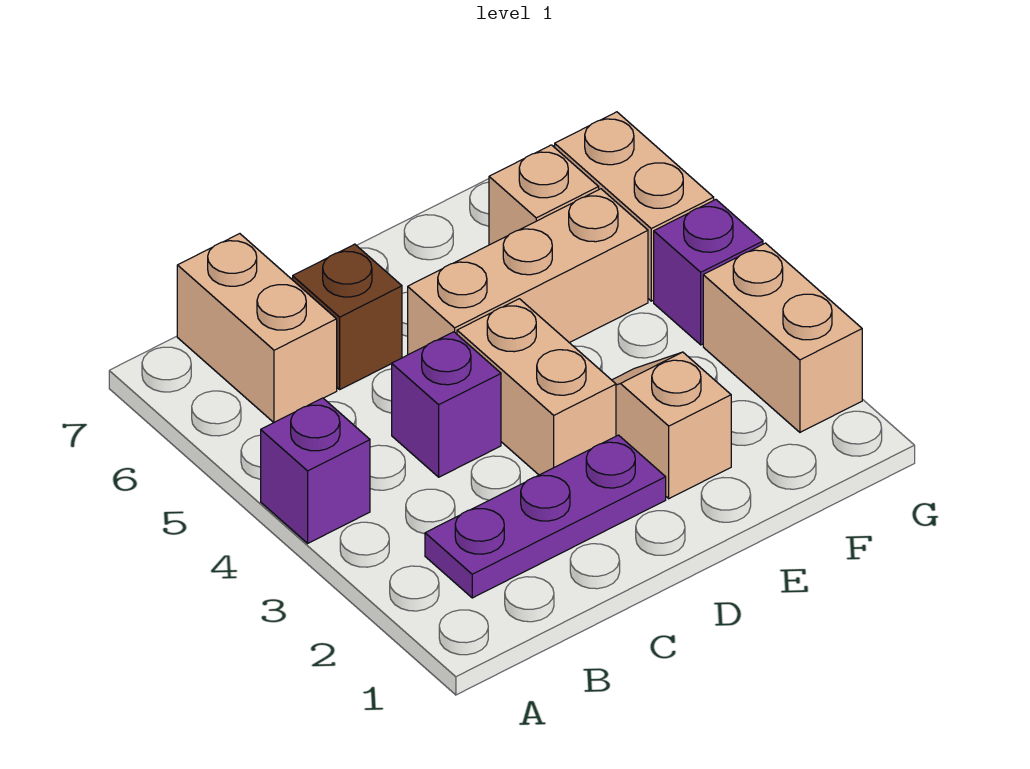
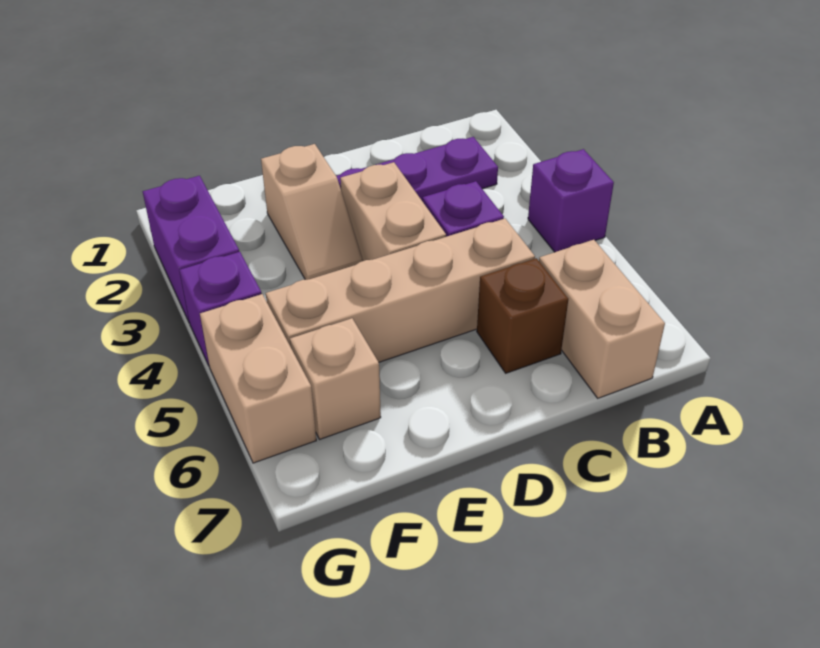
tan brick D5:F5 level 1 -> tan brick C5:F5 level 1
tan brick G2:G3 level 1 -> purple brick G2:G3 level 1

